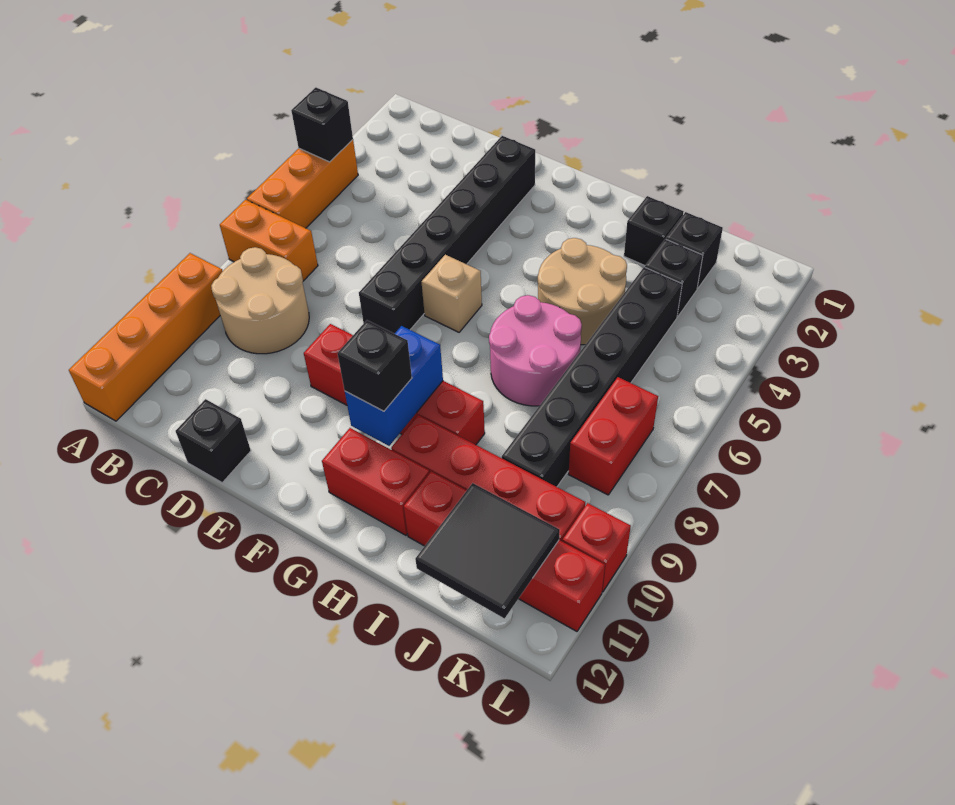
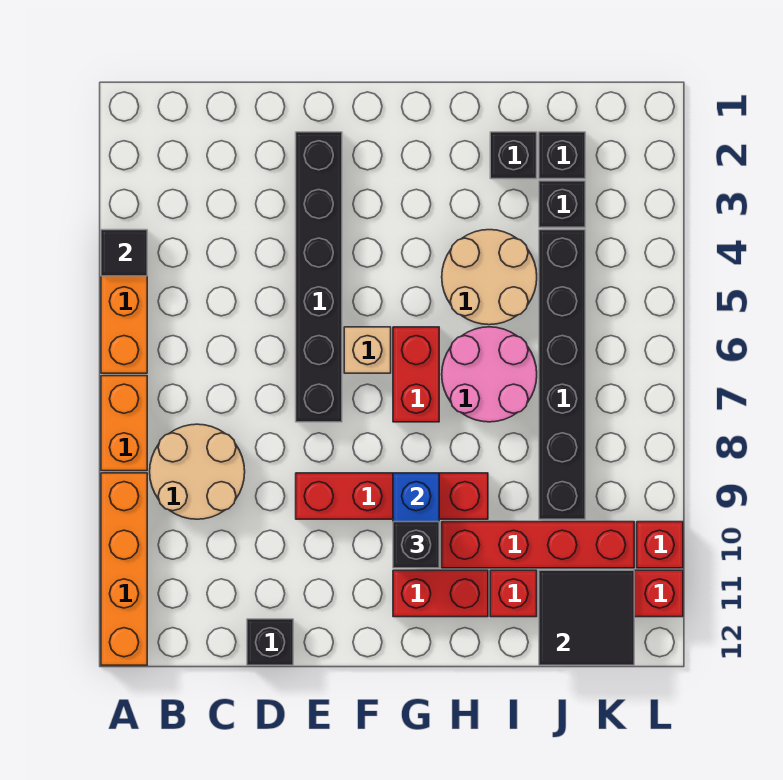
black brick A4 level 2 -> black tile A4 level 2
orange brick A7:B7 level 1 -> orange brick A7:A8 level 1
red brick K7:K8 level 1 -> red brick G6:G7 level 1

